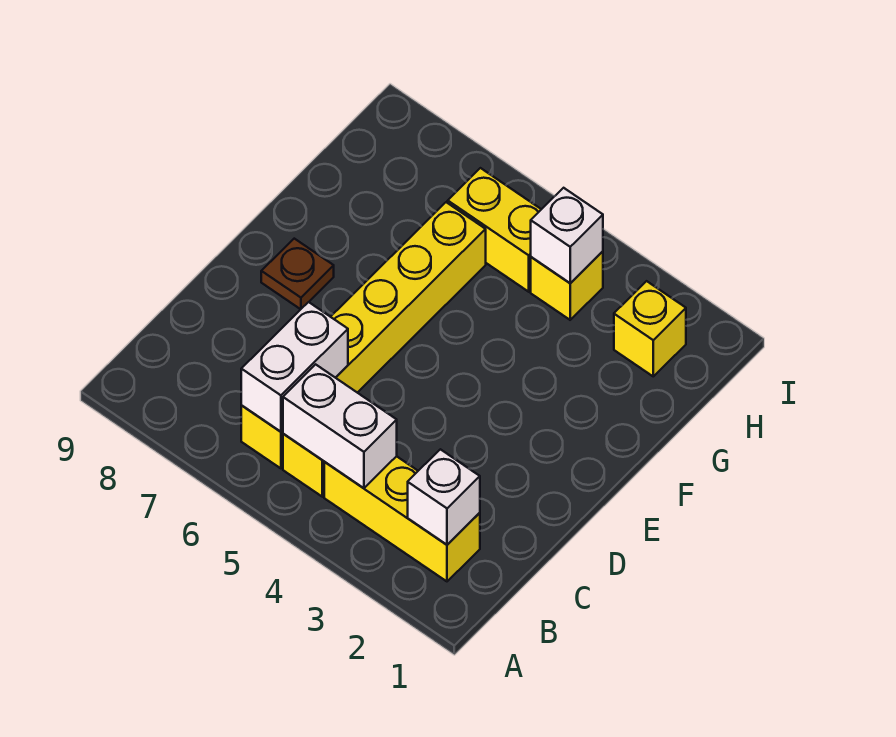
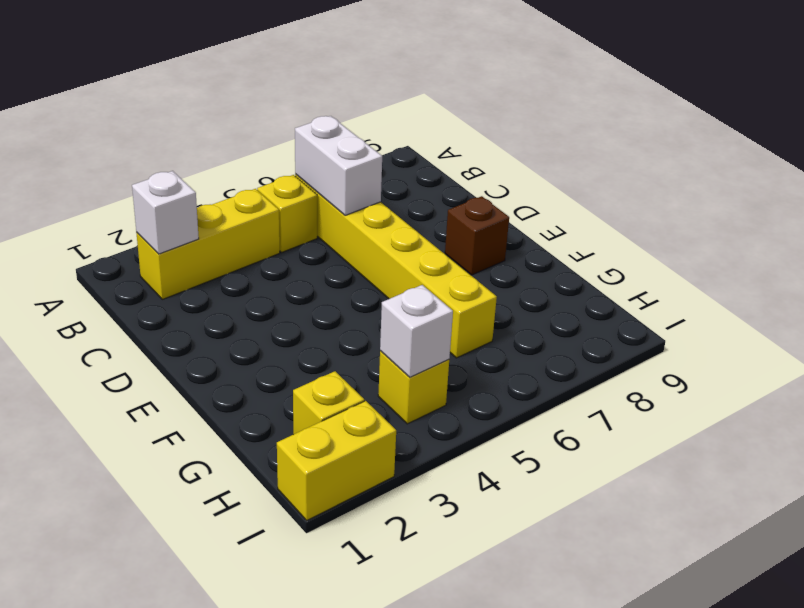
white brick B4:B5 level 2 -> none
brown plate E8 level 1 -> brown brick E8 level 1
yellow brick H5:H6 level 1 -> yellow brick I1:I2 level 1

